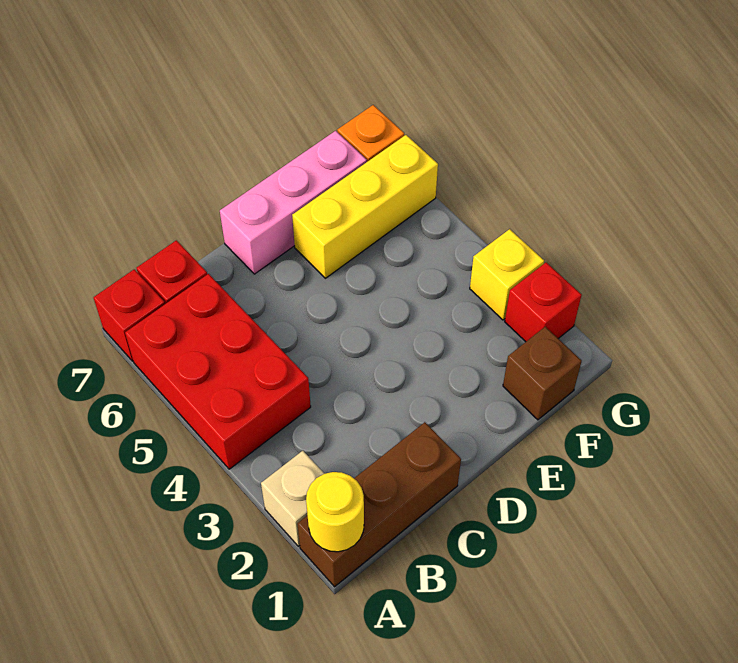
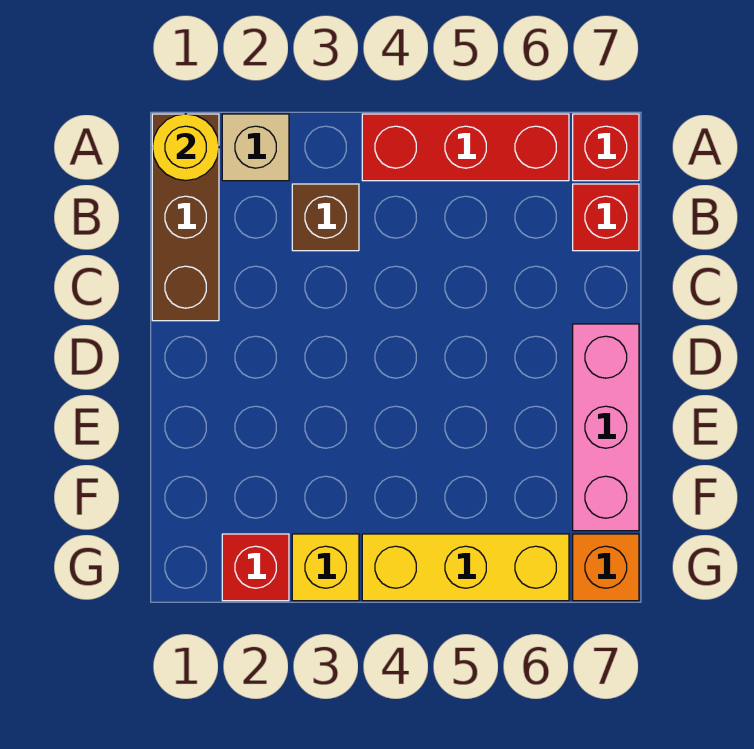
red brick A4:B6 level 1 -> red brick A4:A6 level 1
yellow brick E6:G6 level 1 -> yellow brick G4:G6 level 1
brown brick F1 level 1 -> brown brick B3 level 1

